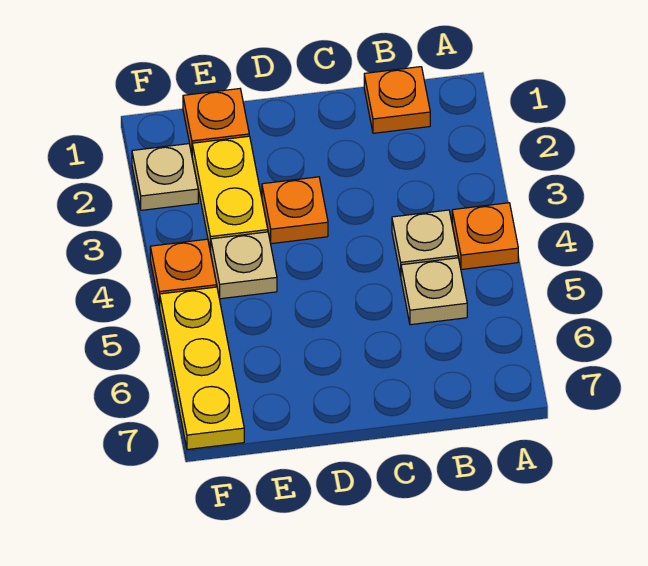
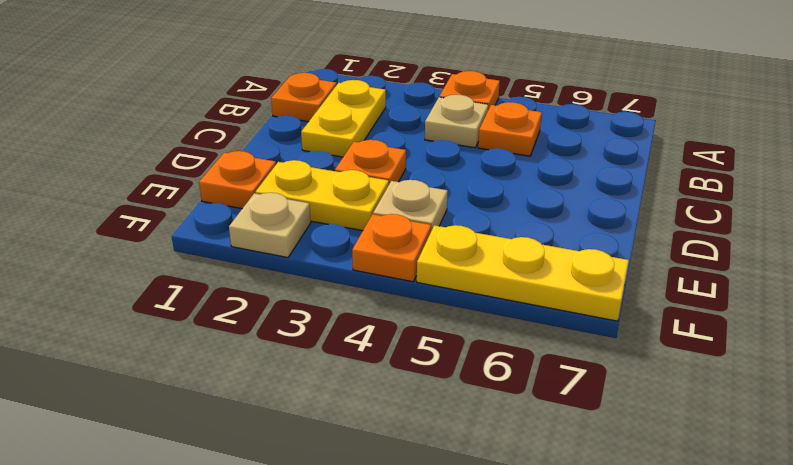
none -> yellow plate B2:C2 level 1
tan plate B5 level 1 -> orange plate B5 level 1

